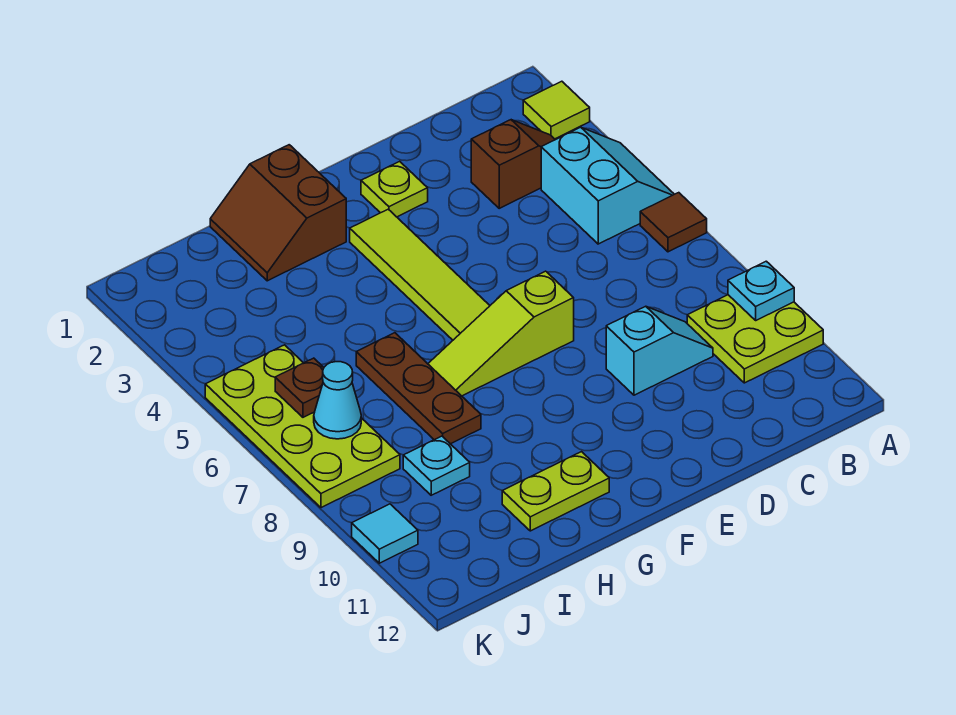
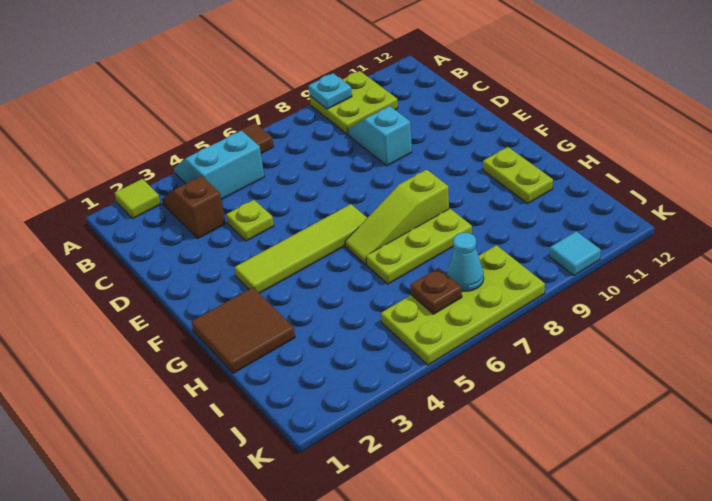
lime plate E2 level 1 -> lime plate D4 level 1
lime slope E7:G7 level 1 top E -> lime slope G6:G8 level 1 top 8
brown slope G1:H2 level 1 top G -> brown tile G1:H2 level 1
brown plate H6:H8 level 1 -> lime plate H6:H8 level 1
cyan plate I9 level 1 -> none

